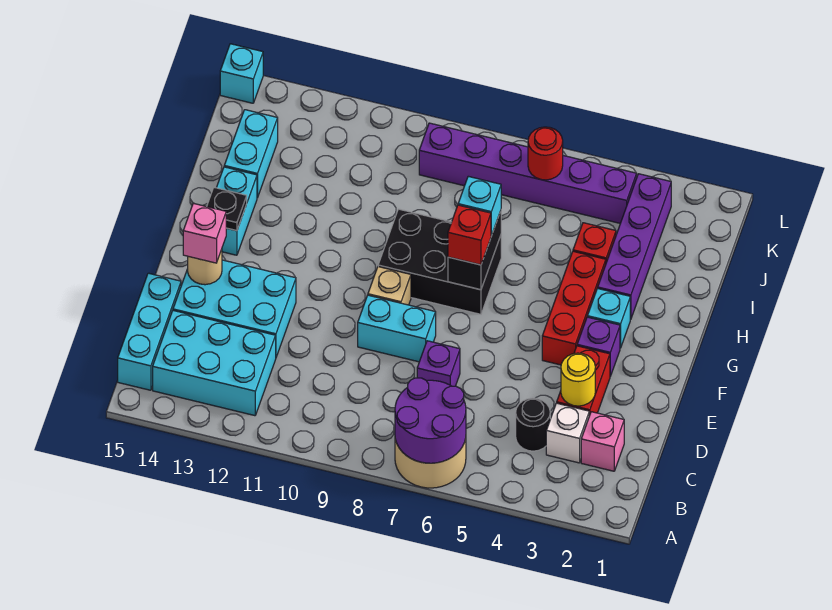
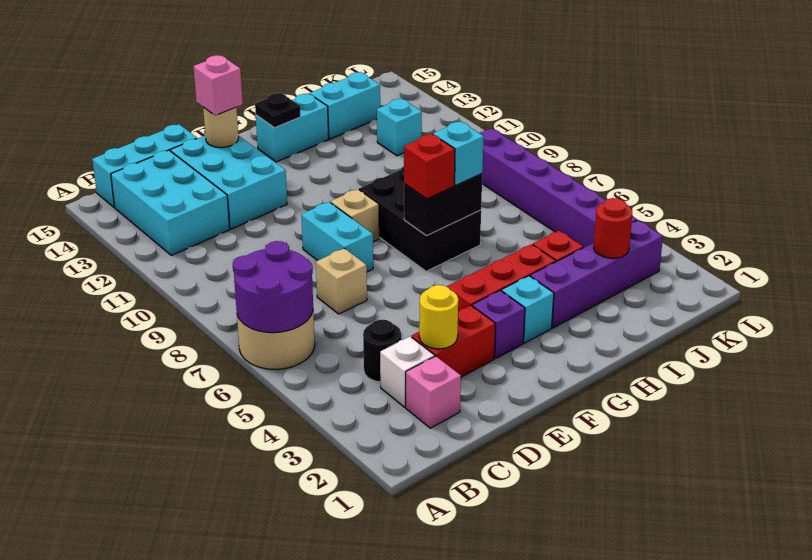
purple brick D7 level 1 -> tan brick D7 level 1
red round brick K6 level 2 -> red round brick J3 level 2
cyan brick L15 level 1 -> cyan brick J12 level 1

